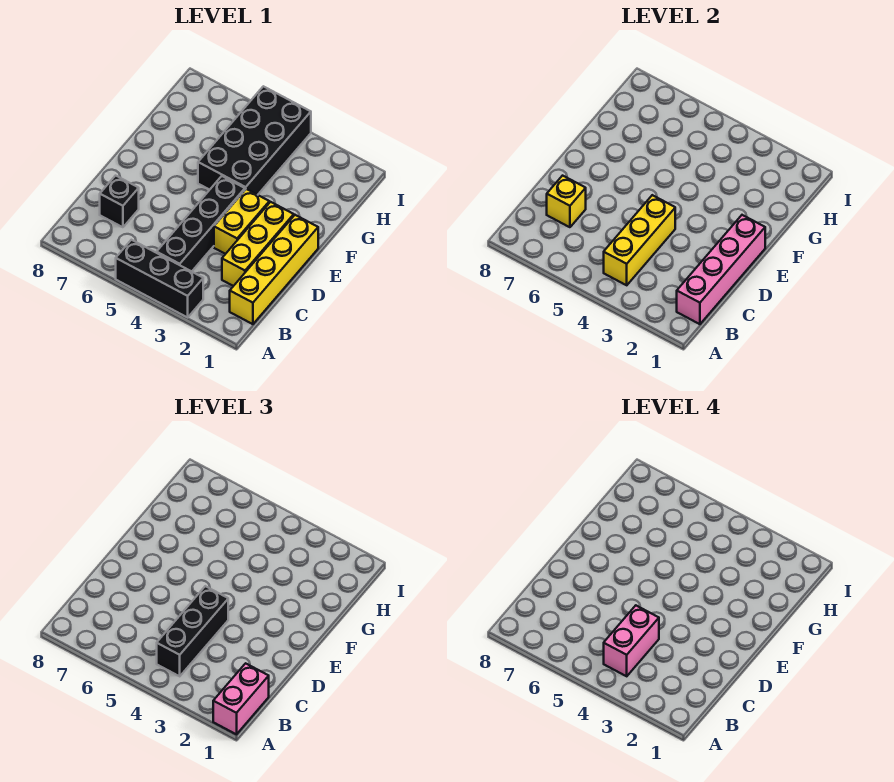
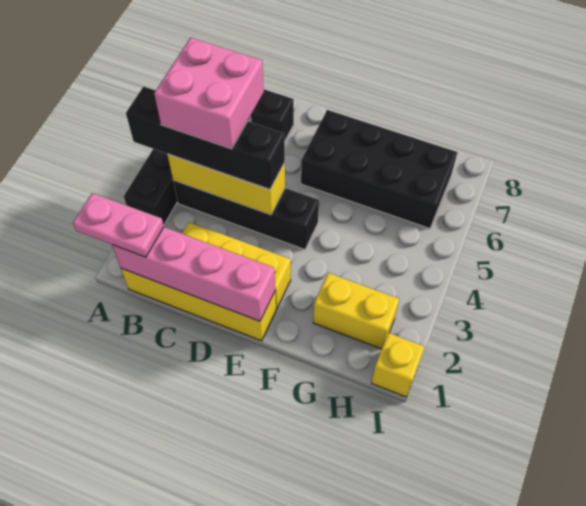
pink brick A1:B1 level 3 -> pink plate A1:B1 level 3
black brick B4:D4 level 3 -> black brick A4:D4 level 3
pink brick B4:C4 level 4 -> pink brick B4:C5 level 4
yellow brick C7 level 2 -> yellow brick I1 level 1
yellow brick D3:E3 level 1 -> yellow brick G2:H2 level 1
black brick F4:I5 level 1 -> black brick E6:H7 level 1

